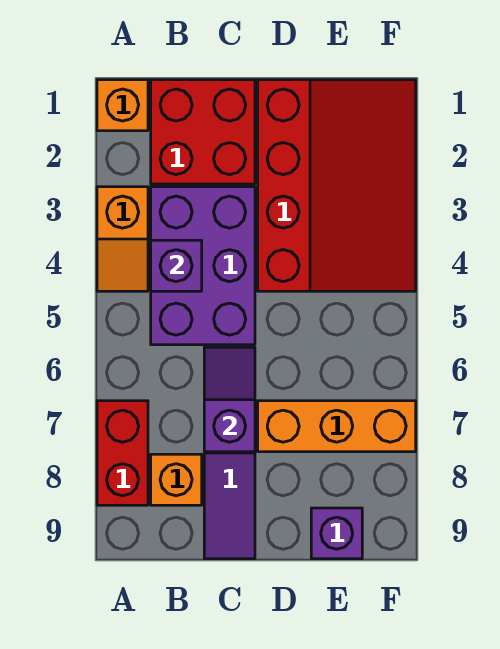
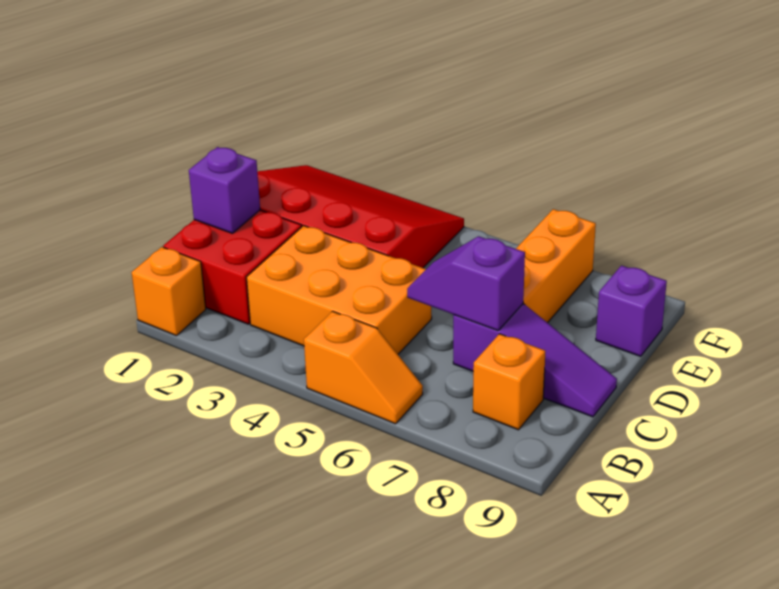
orange slope A3:A4 level 1 top 3 -> orange slope A5:A6 level 1 top 5
red brick A7:A8 level 1 -> none
purple brick B3:C5 level 1 -> orange brick B3:C5 level 1
purple brick B4 level 2 -> purple brick C1 level 2

